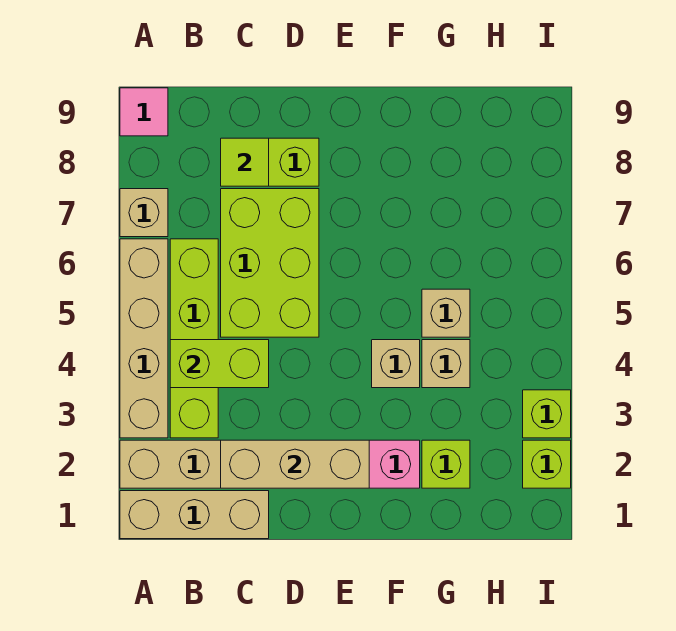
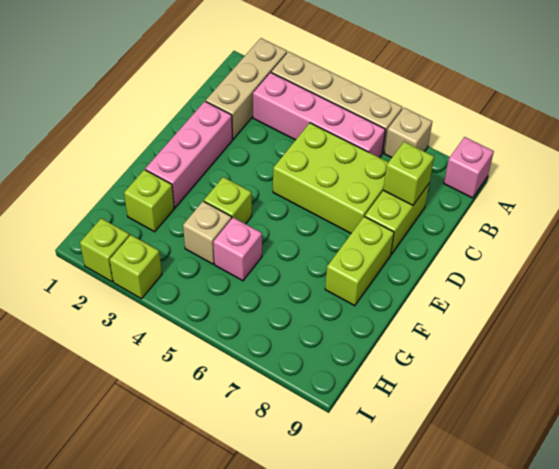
tan brick A1:C1 level 1 -> none
pink tile A9 level 1 -> pink brick A9 level 1
lime brick B3:B6 level 1 -> pink brick B3:B6 level 1
lime brick B4:C4 level 2 -> lime brick E8:F8 level 1
tan brick C2:E2 level 2 -> none
lime tile C8 level 2 -> lime brick C8 level 2
tan brick F4 level 1 -> lime brick F4 level 1
tan brick G5 level 1 -> pink brick G5 level 1

